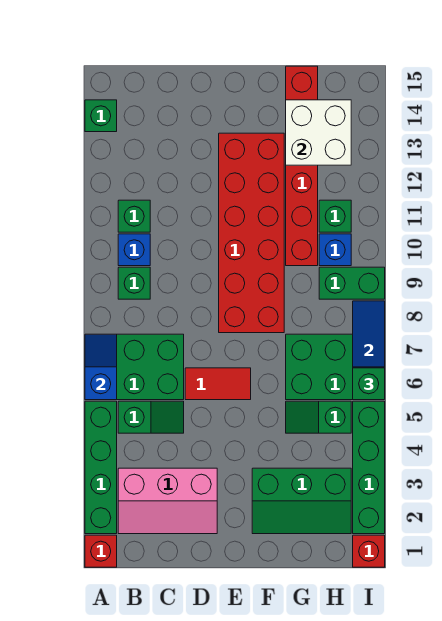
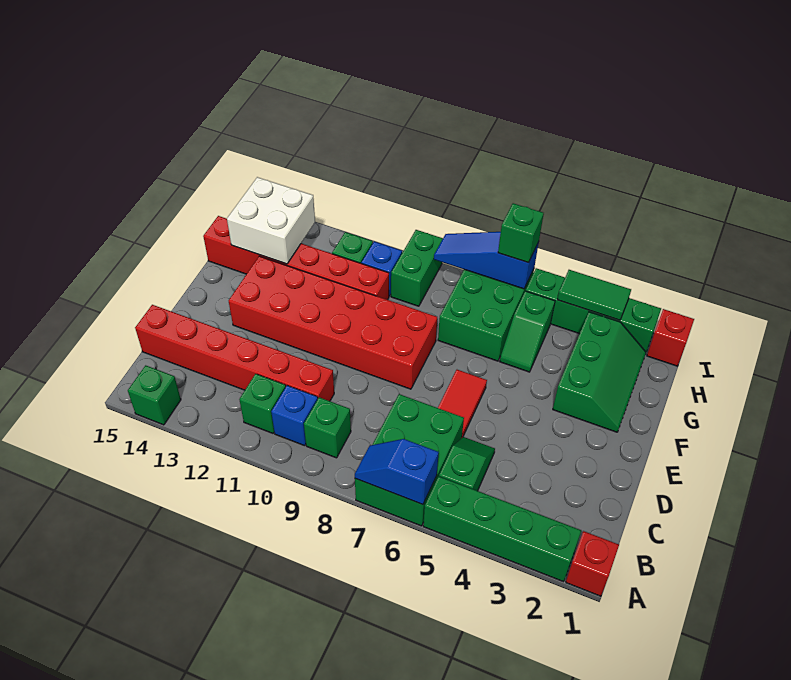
pink slope B2:D3 level 1 top 3 -> none
none -> red brick C10:C15 level 1
none -> green tile I3:I4 level 2

